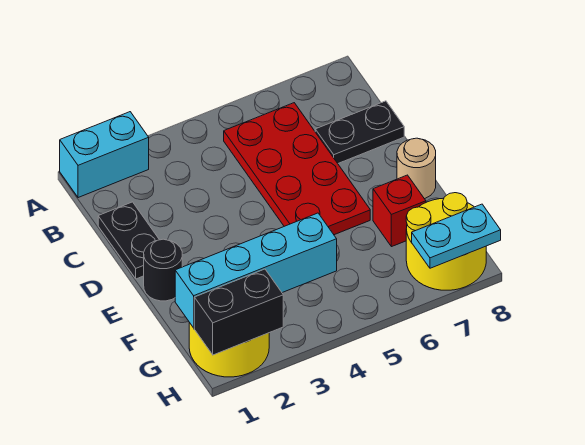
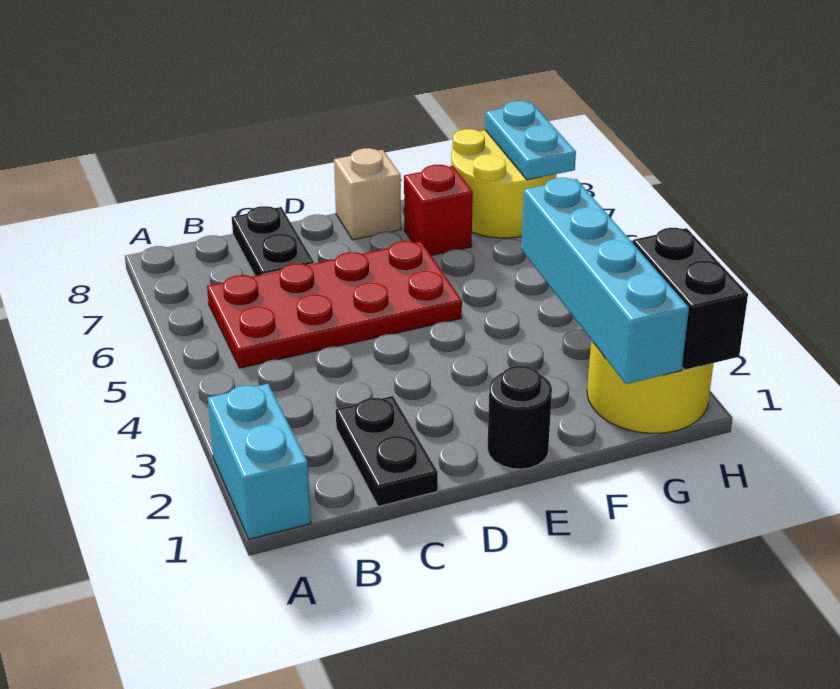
black plate C1:D1 level 1 -> black plate C1:C2 level 1
tan round brick E8 level 1 -> tan brick E8 level 1

